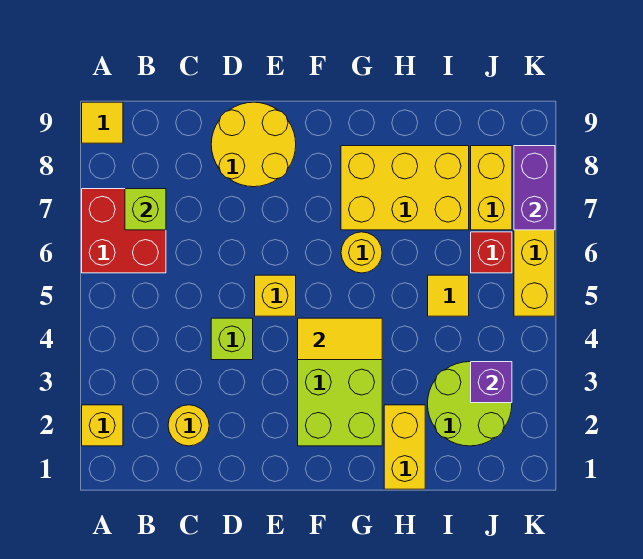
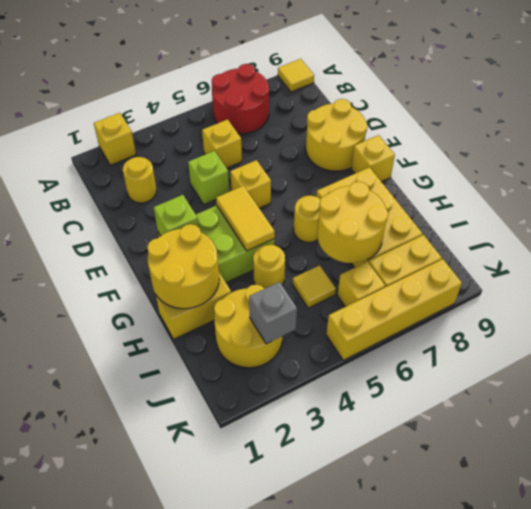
red brick A6:B7 level 1 -> red round brick A6:B7 level 1
lime brick B7 level 2 -> lime brick F2 level 2
none -> yellow brick C5 level 1
none -> yellow brick F9 level 1
none -> yellow round brick G1:H2 level 2
none -> yellow round brick H4 level 1
none -> yellow round brick H6:I7 level 2
lime round brick I2:J3 level 1 -> yellow round brick I2:J3 level 1
purple brick J3 level 2 -> grey brick J3 level 2
red brick J6 level 1 -> yellow brick J6 level 1
purple brick K7:K8 level 2 -> none

